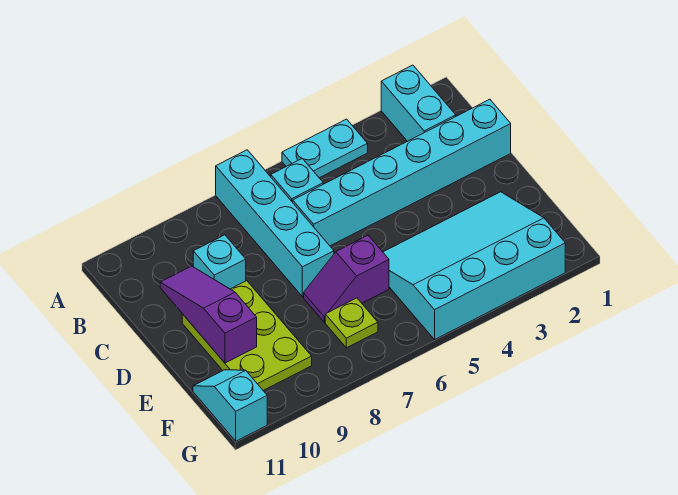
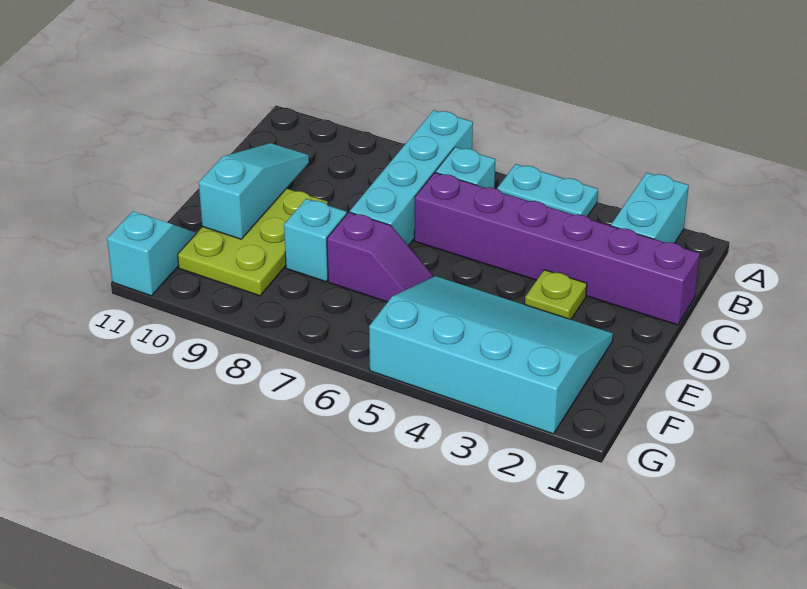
cyan brick C1:C6 level 1 -> purple brick C1:C6 level 1
cyan brick C9 level 1 -> cyan brick E8 level 1
purple slope C10:E10 level 2 top E -> cyan slope C10:E10 level 2 top E
purple slope E6:E7 level 1 top 6 -> purple slope E6:E7 level 1 top 7
lime plate F7 level 1 -> lime plate D3 level 1

